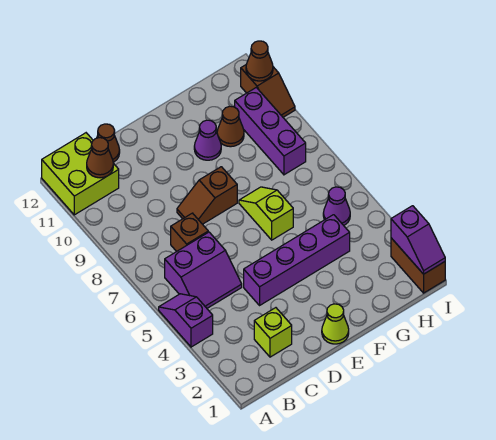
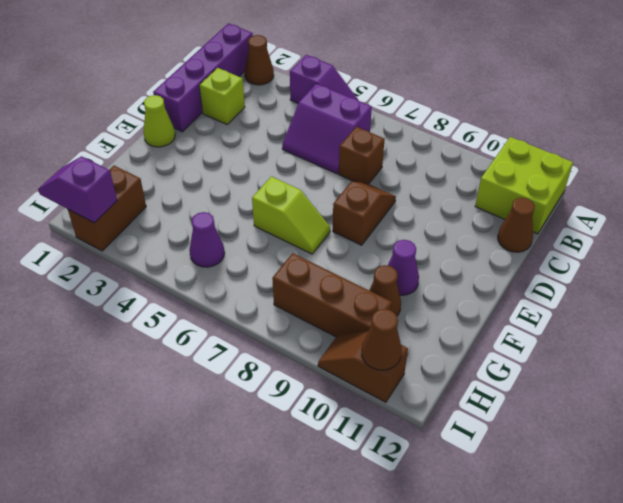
purple slope B5:C6 level 1 top 6 -> purple slope B5:C6 level 1 top B
brown cone B11 level 2 -> brown cone A2 level 1
purple brick D4:G4 level 1 -> purple brick A1:D1 level 1
purple brick H8:H10 level 1 -> brown brick H8:H10 level 1
brown brick I1:I2 level 1 -> brown brick H2:I2 level 1

